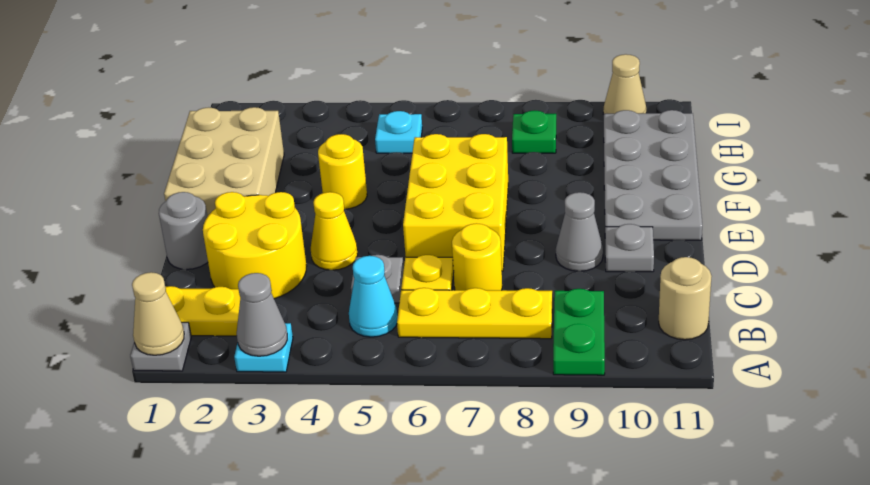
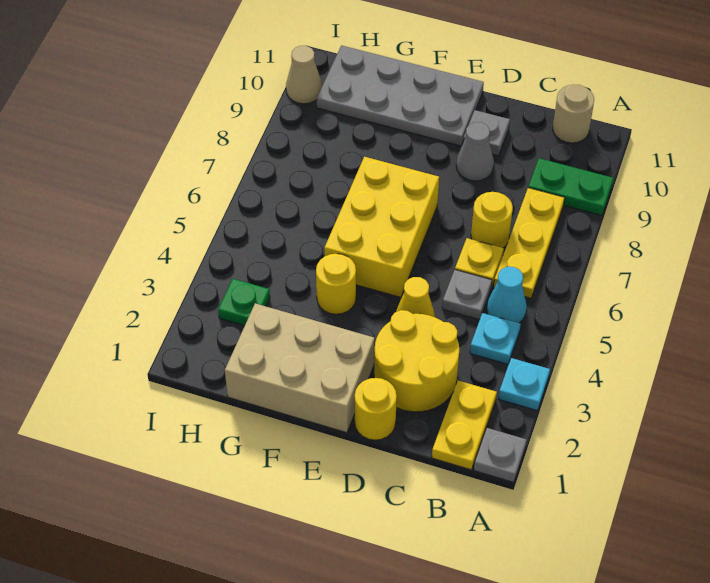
tan cone A1 level 2 -> none
grey cone A3 level 2 -> none
grey round brick D1 level 1 -> yellow round brick D1 level 1
yellow brick D6:F7 level 1 -> yellow brick E5:F7 level 1
cyan plate H5 level 1 -> cyan plate B4 level 1
green plate H8 level 1 -> green plate H3 level 1

